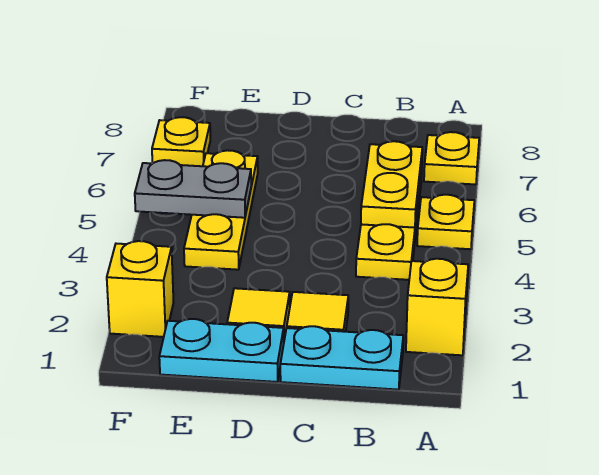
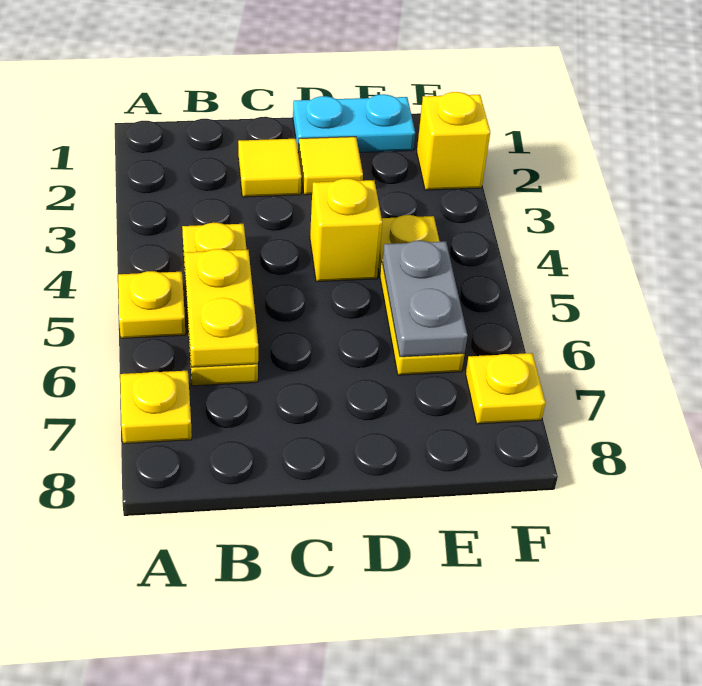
yellow brick A2 level 1 -> yellow brick D4 level 1
cyan plate B1:C1 level 1 -> none
grey plate E5:F5 level 2 -> grey plate E5:E6 level 2

